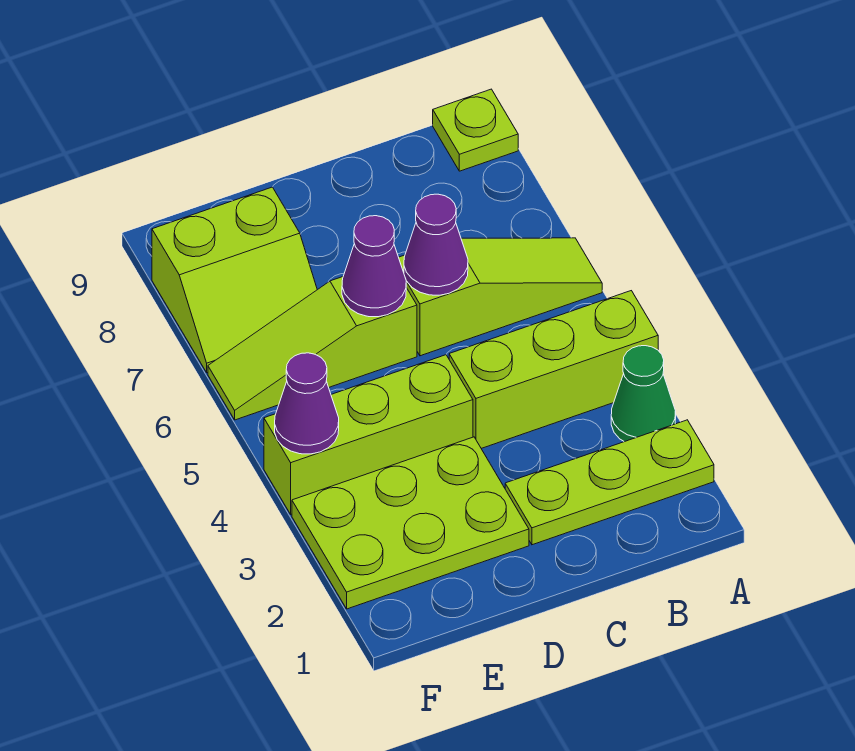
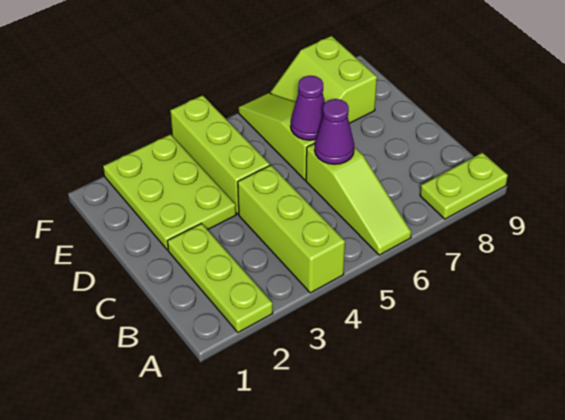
green cone A3 level 1 -> none
lime plate A9 level 1 -> lime plate A8:A9 level 1
purple cone F4 level 2 -> none

